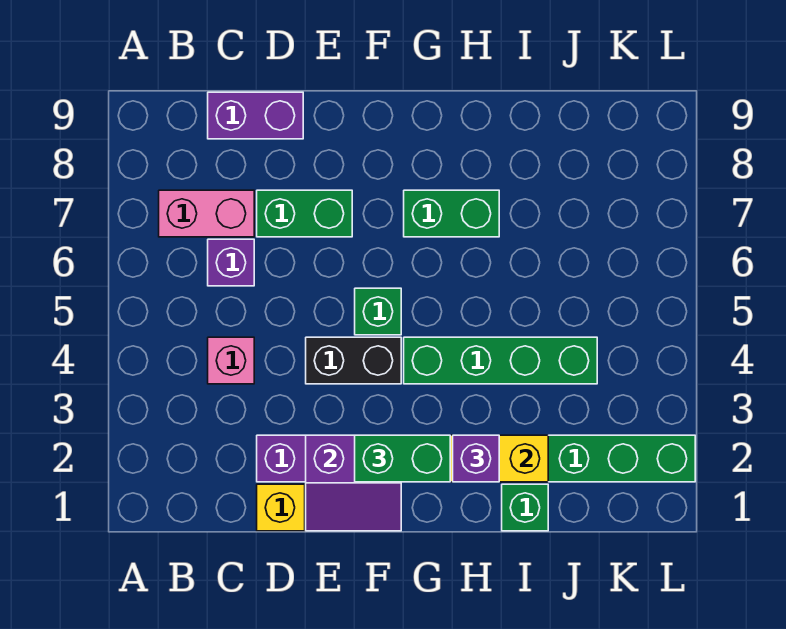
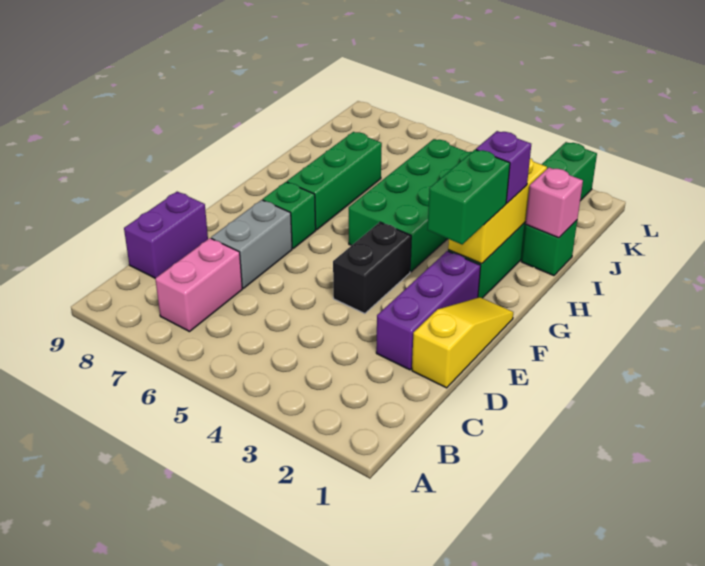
pink brick C4 level 1 -> pink brick I1 level 2
purple brick C6 level 1 -> none
green brick D7:E7 level 1 -> grey brick D7:E7 level 1
purple slope E1:F2 level 2 top 2 -> none
green brick F5 level 1 -> green brick F7 level 1
green brick G4:J4 level 1 -> green brick G4:J5 level 1
green brick G7:H7 level 1 -> green brick G7:I7 level 1

